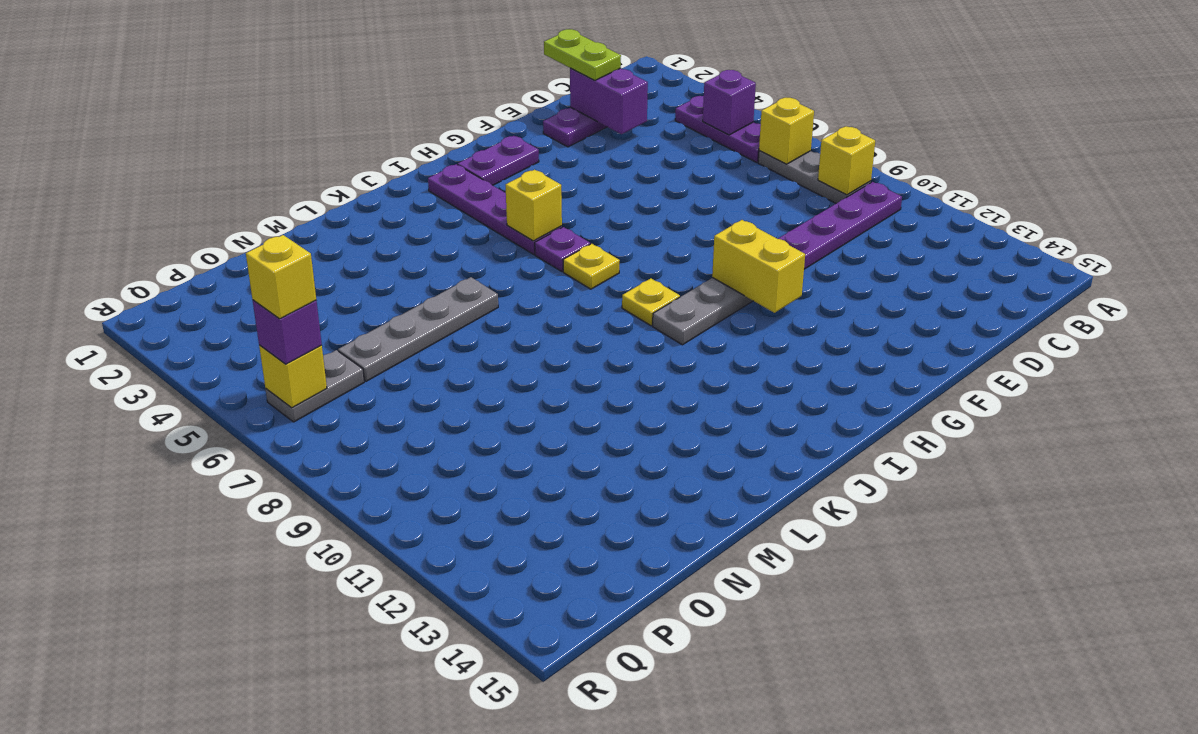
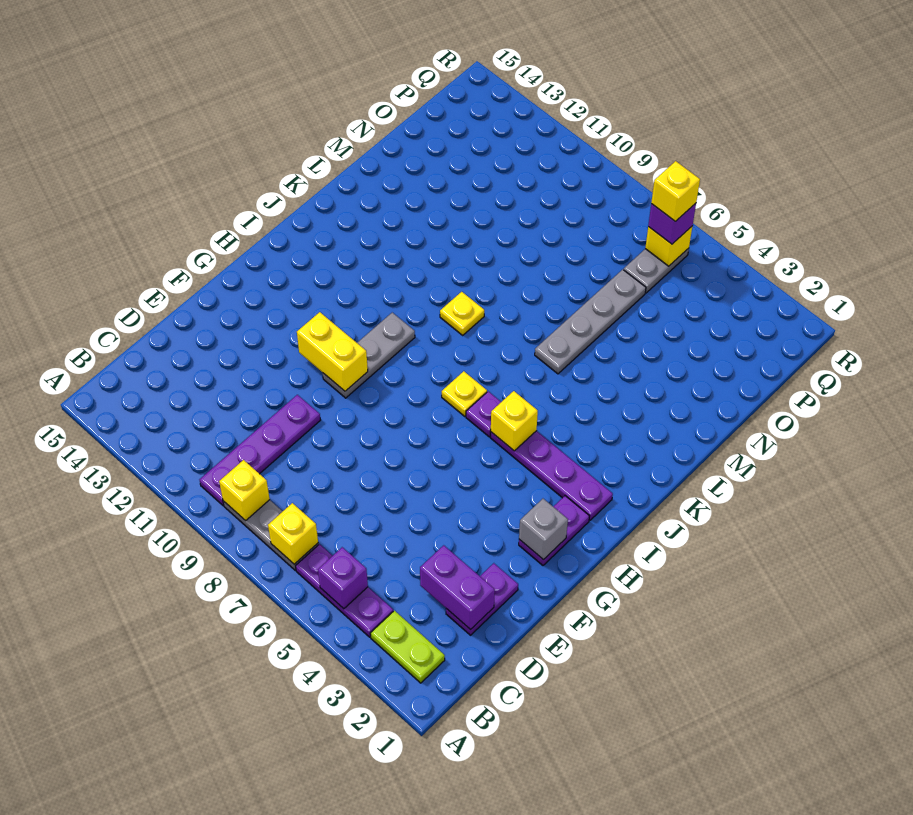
lime plate D1:D2 level 3 -> lime plate B2:B3 level 1
none -> grey brick G2 level 2
yellow plate I9 level 1 -> yellow plate K9 level 1

